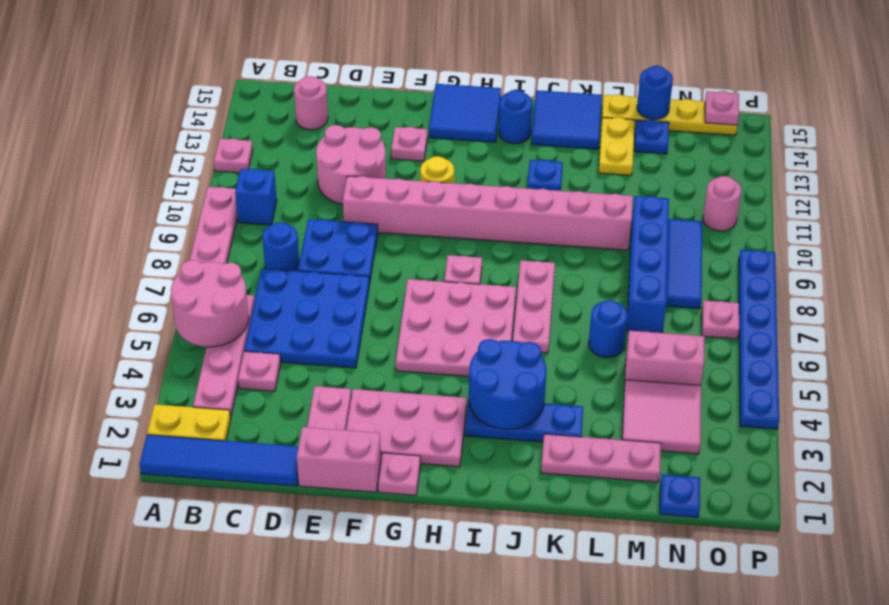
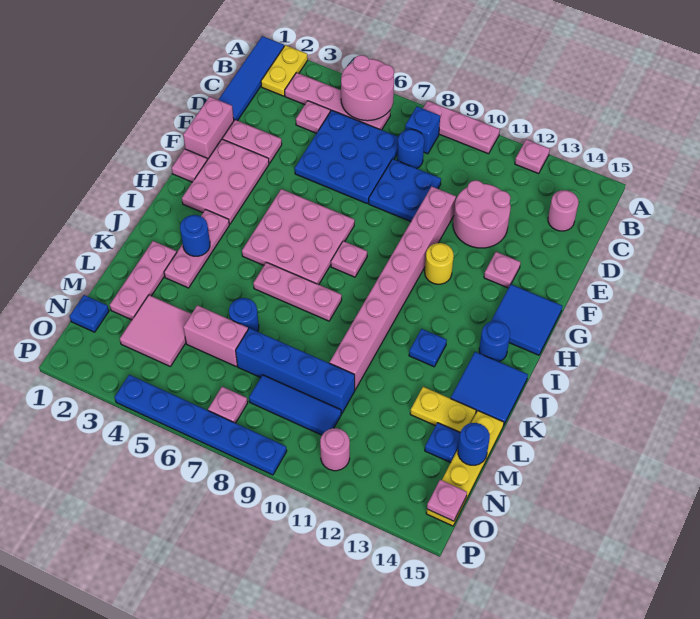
blue brick B10 level 1 -> blue brick B8 level 1
blue plate I3:K3 level 1 -> pink plate I3:K3 level 1
blue round brick I3:J4 level 2 -> blue round brick J3 level 2
pink brick M5:N5 level 1 -> pink brick M5:M6 level 1

